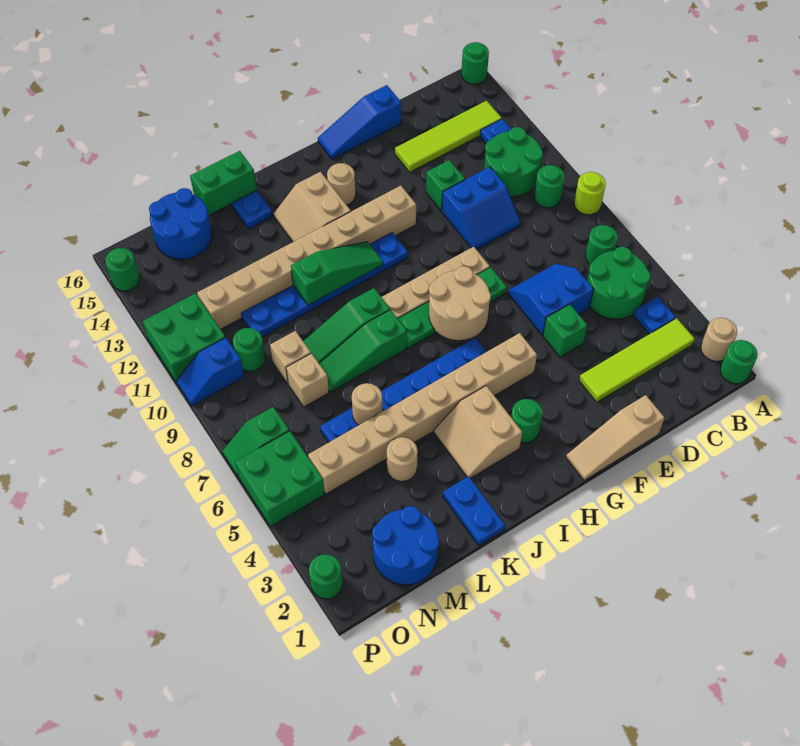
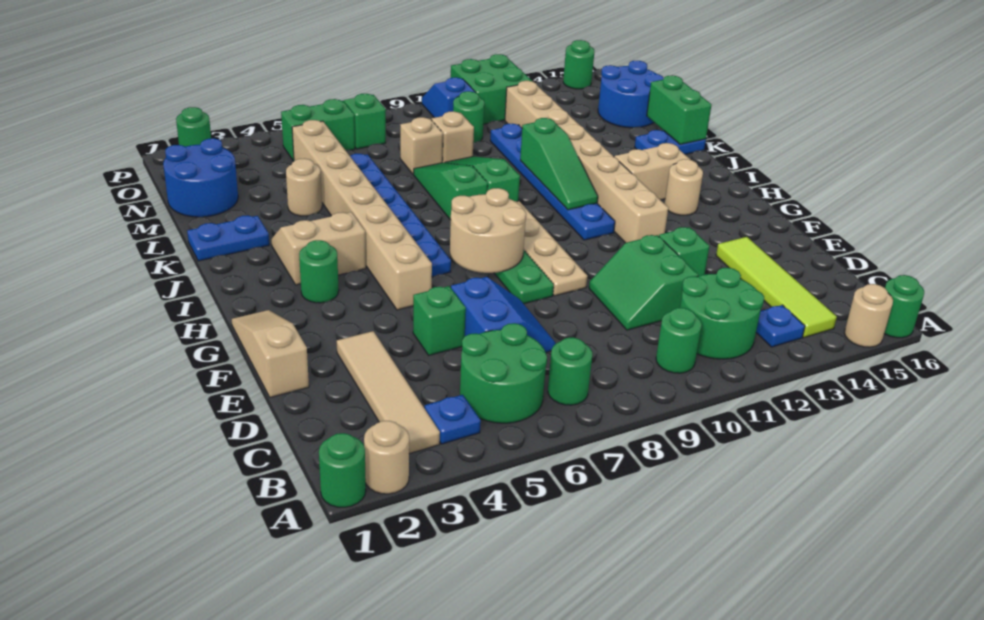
lime round brick A9 level 1 -> none
lime tile B3:E3 level 1 -> tan tile B3:E3 level 1
blue slope D10:E11 level 1 top 11 -> green slope D10:E11 level 1 top 11
blue slope E16:G16 level 1 top E -> none
tan round brick L6 level 2 -> tan round brick A15 level 1
green brick O5:P6 level 1 -> green brick O5:O6 level 1

